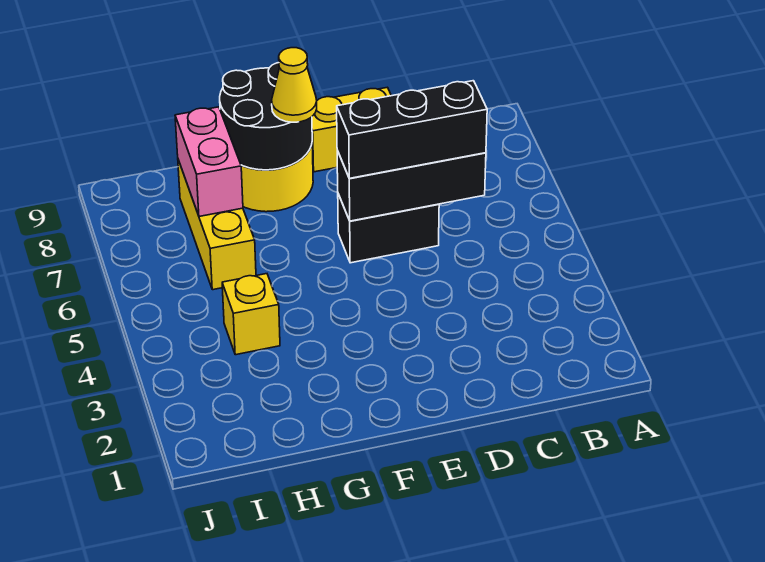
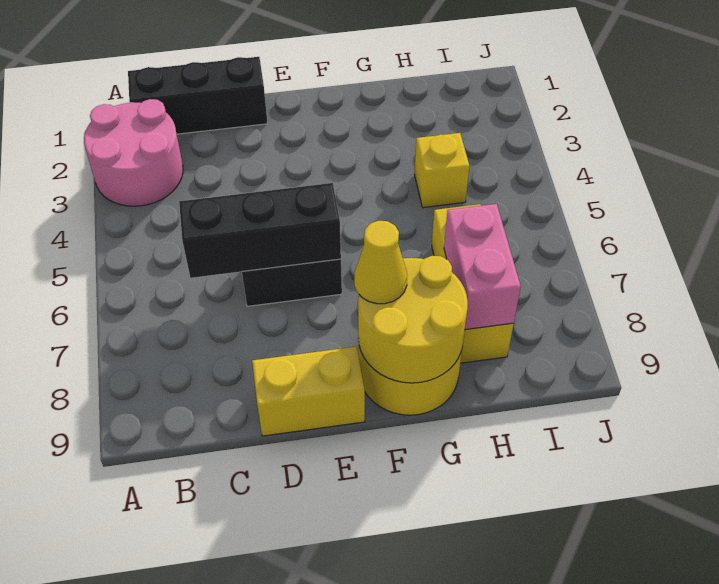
none -> pink round brick A2:B3 level 1
black brick C6:E6 level 3 -> black brick B1:D1 level 1
black round brick F8:G9 level 2 -> yellow round brick F8:G9 level 2

